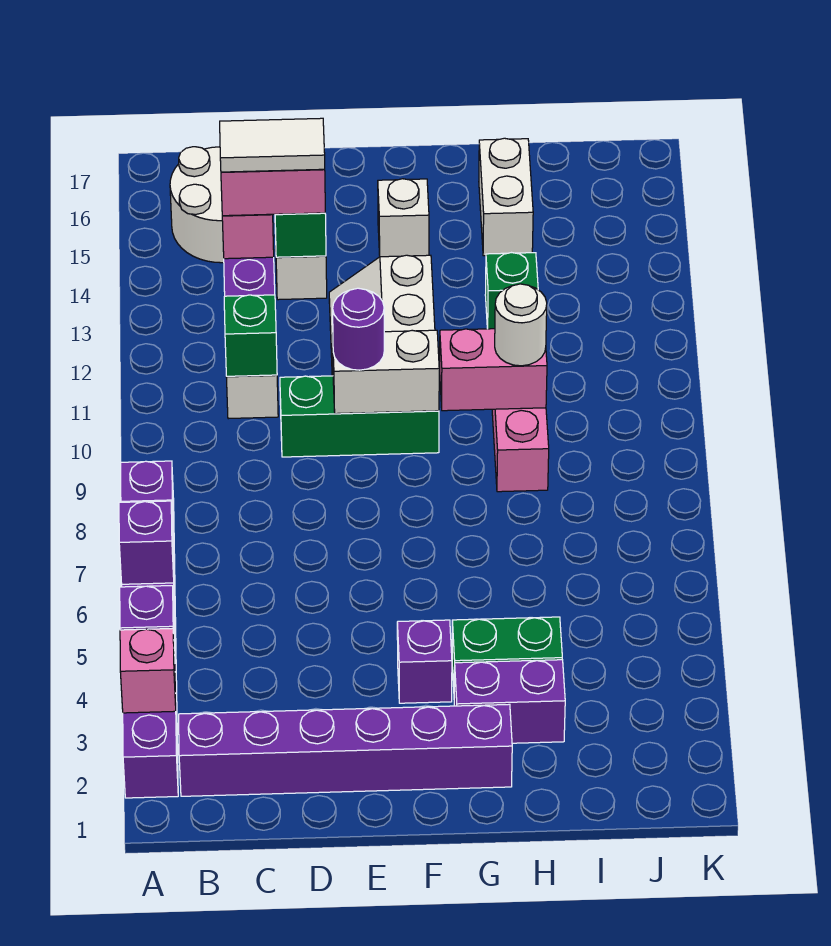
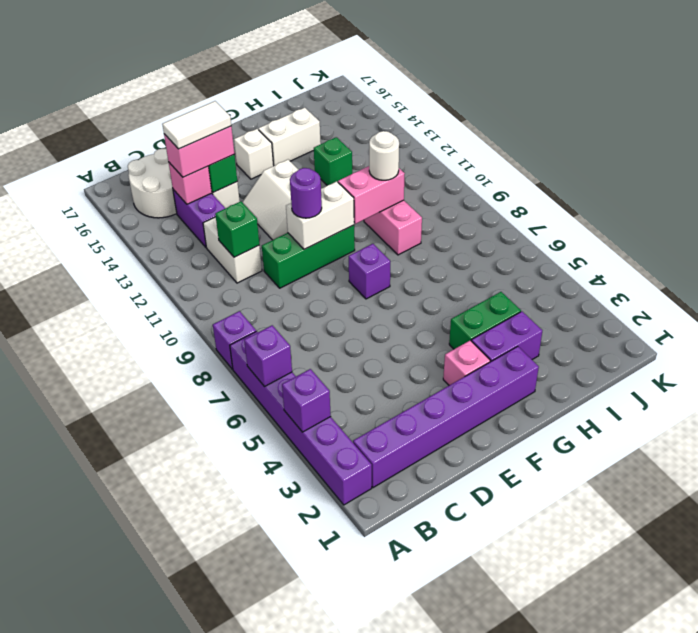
pink brick A3 level 2 -> pink brick F3 level 1
purple brick F4 level 1 -> purple brick F8 level 1
white brick H15:H16 level 1 -> white brick G15:H15 level 1

